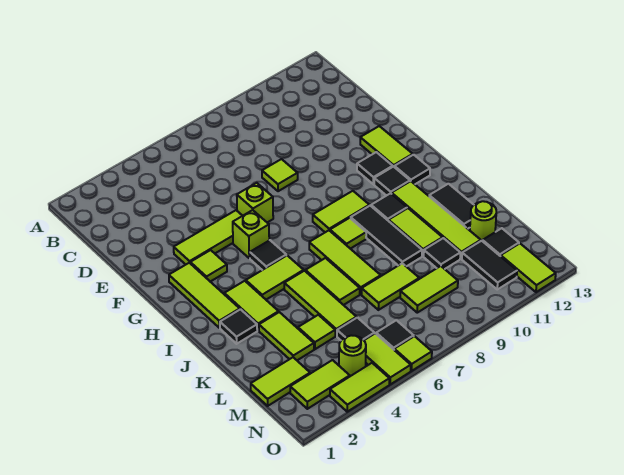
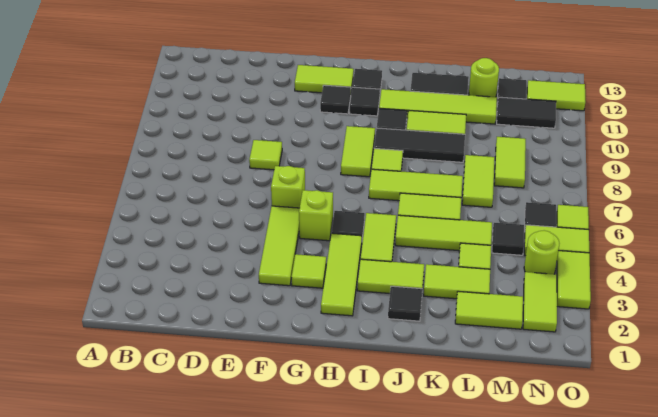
lime tile G2:I2 level 1 -> lime tile H2:H4 level 1
black tile L10 level 1 -> none
lime tile M1:M2 level 1 -> lime tile L2:M2 level 1

